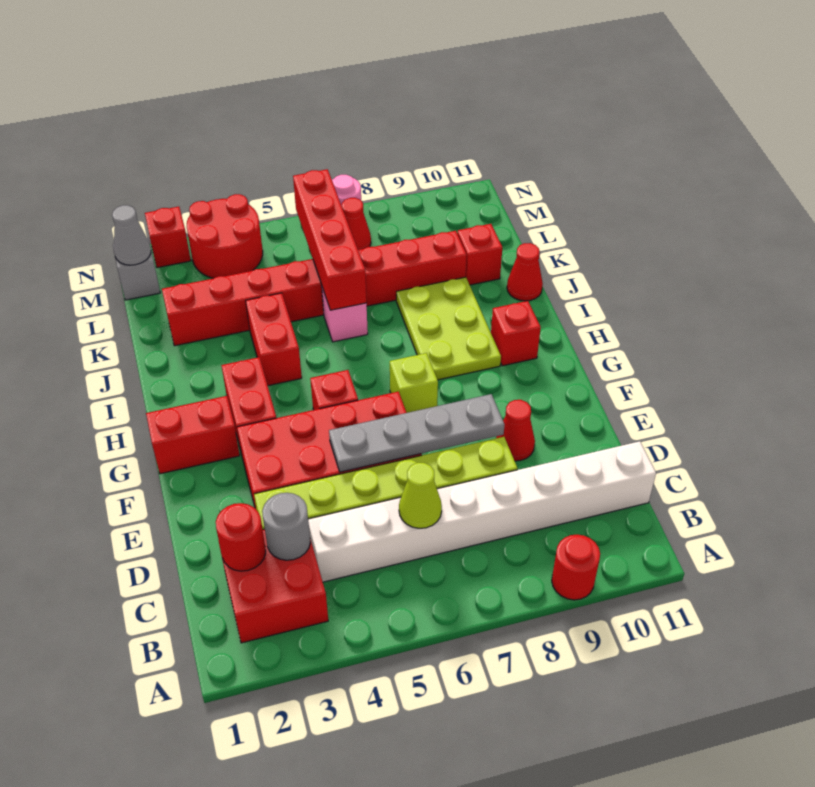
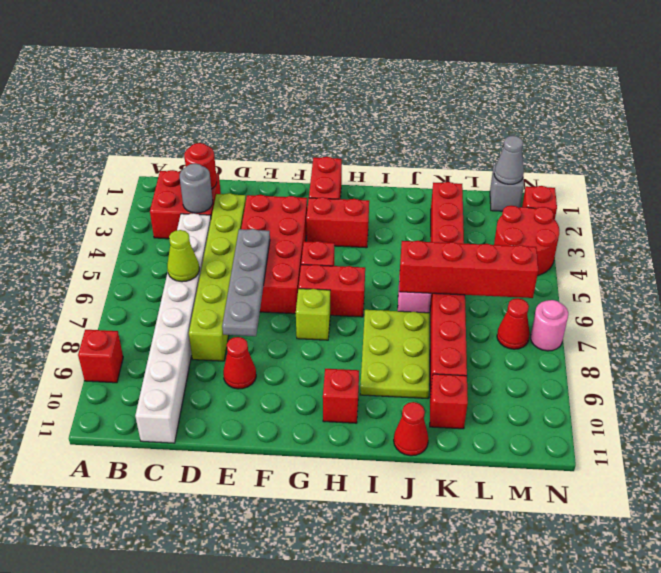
red round brick A9 level 1 -> red brick A9 level 1
lime plate H8:J9 level 1 -> lime plate I7:J9 level 1
red brick I4:J4 level 1 -> red brick G6:H6 level 1

